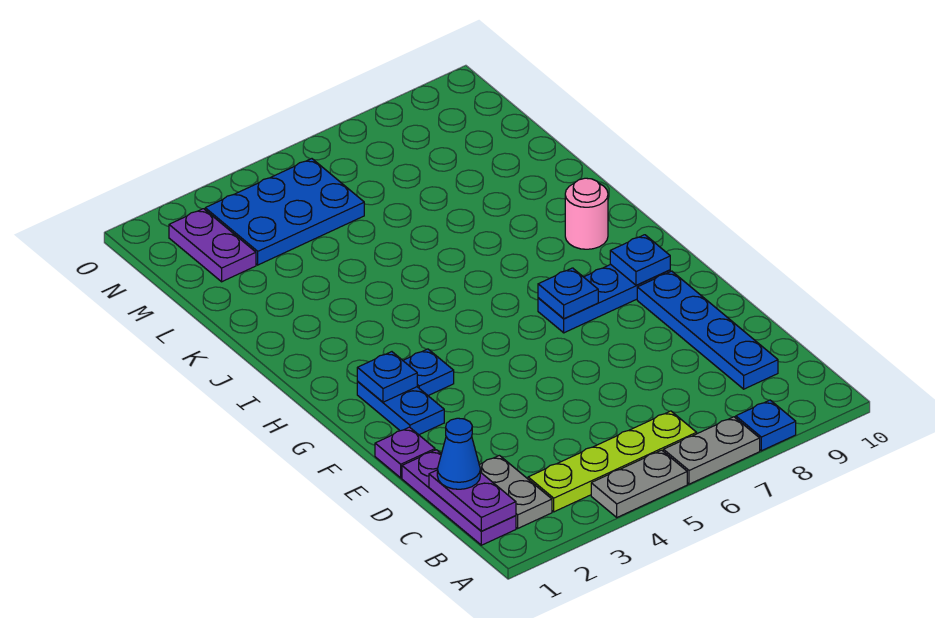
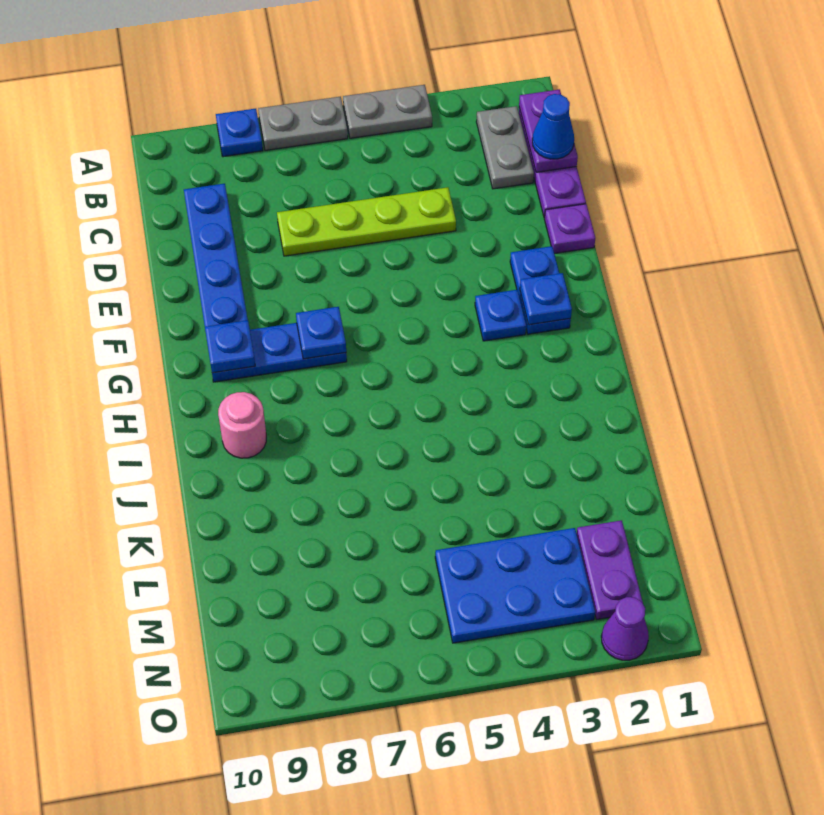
lime plate B3:B6 level 1 -> lime plate D4:D7 level 1
none -> purple cone O2 level 1

